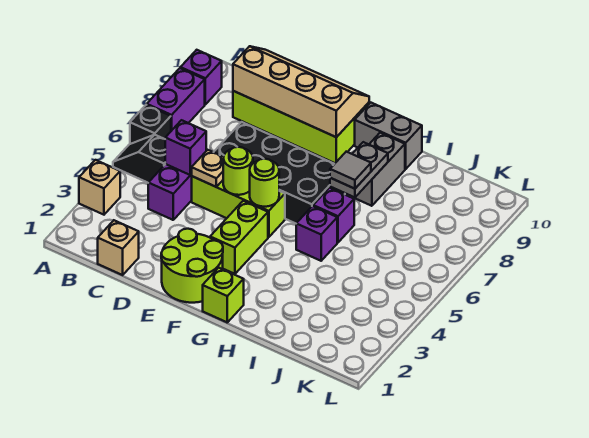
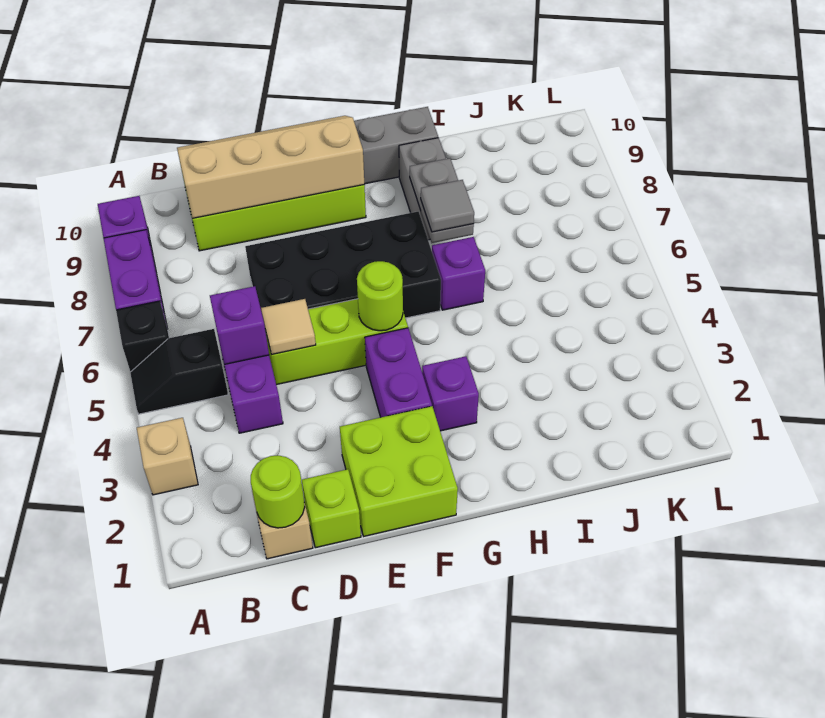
tan plate D5 level 2 -> tan tile D5 level 2
lime round brick E1:F2 level 1 -> lime brick E1:F2 level 1
lime round brick E5 level 2 -> lime round brick C1 level 2
lime brick F3:F4 level 1 -> purple brick F3:F4 level 1
lime brick G1 level 1 -> lime brick D1 level 1
purple brick H5 level 1 -> purple brick G3 level 1

